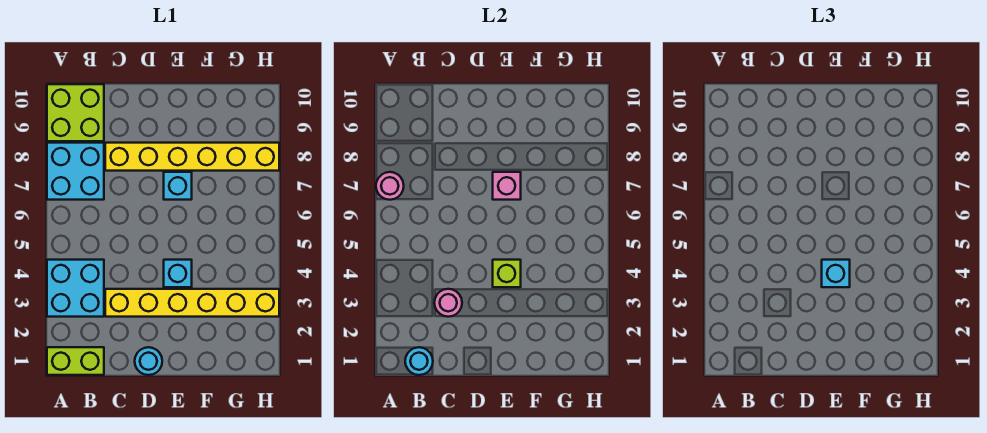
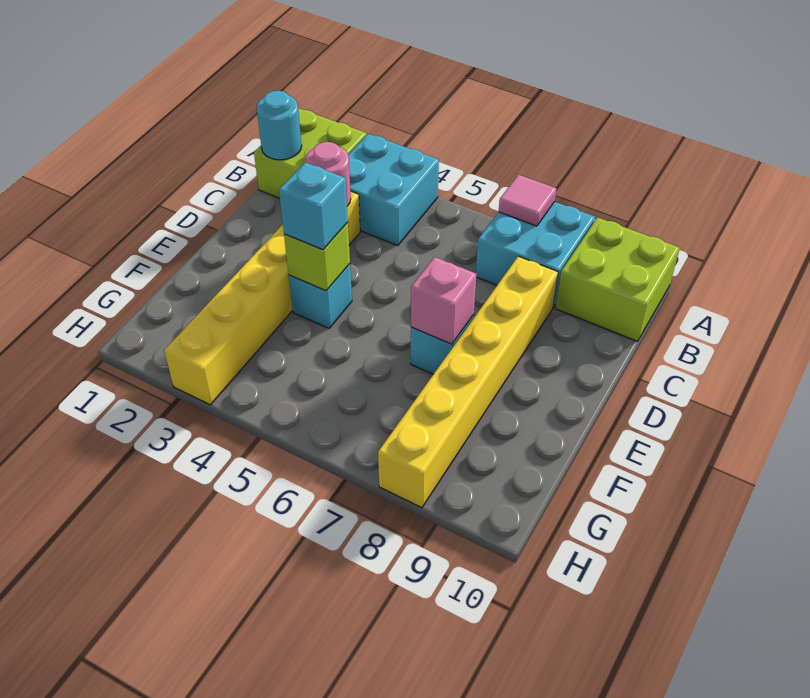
lime brick A1:B1 level 1 -> lime brick A1:B2 level 1
pink round brick A7 level 2 -> pink tile A7 level 2
cyan round brick D1 level 1 -> none

